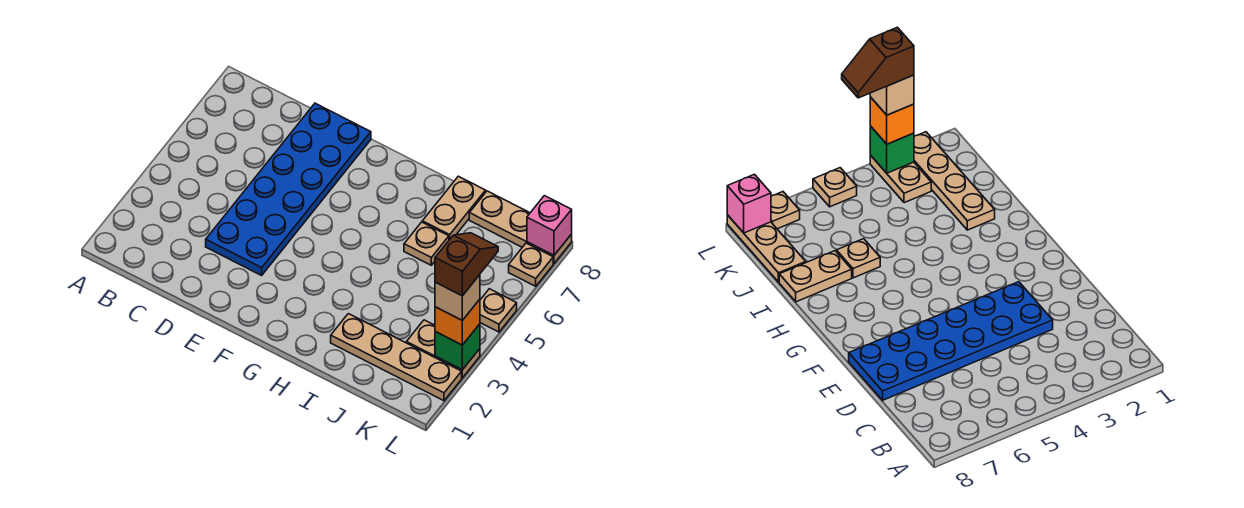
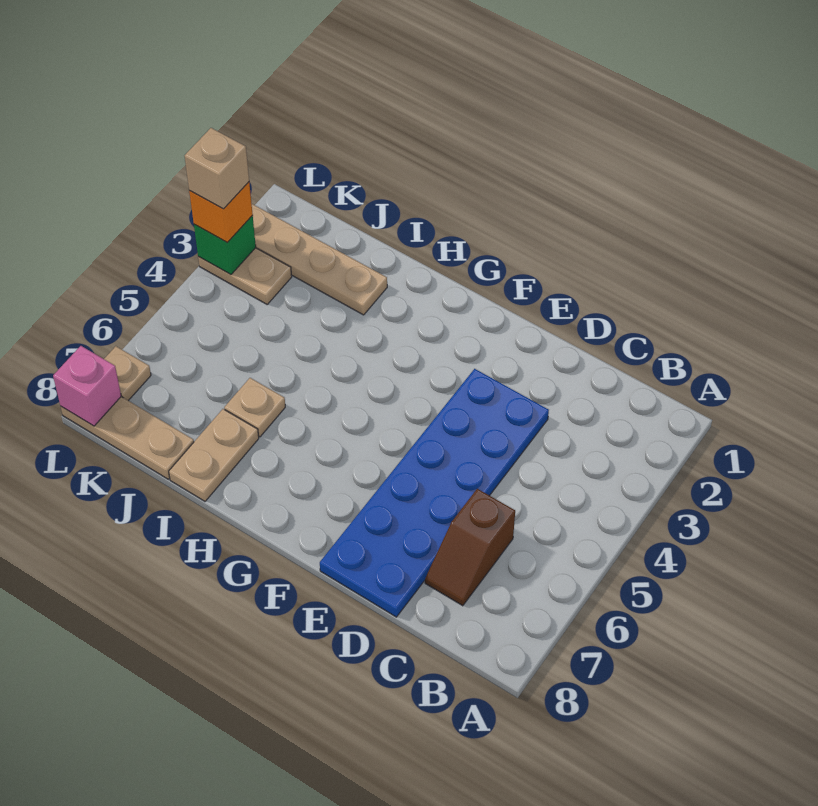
brown slope L3:L4 level 5 top 3 -> brown slope C6:C7 level 1 top 6
tan plate L5 level 1 -> none

